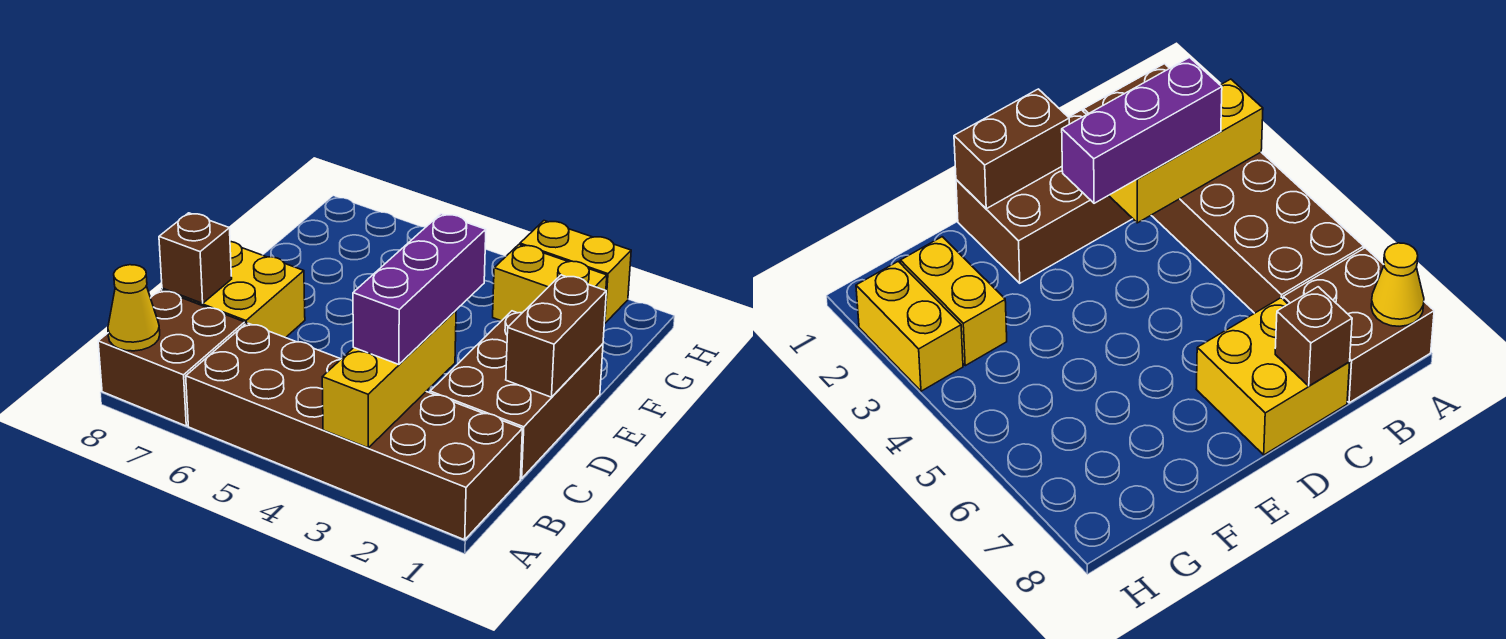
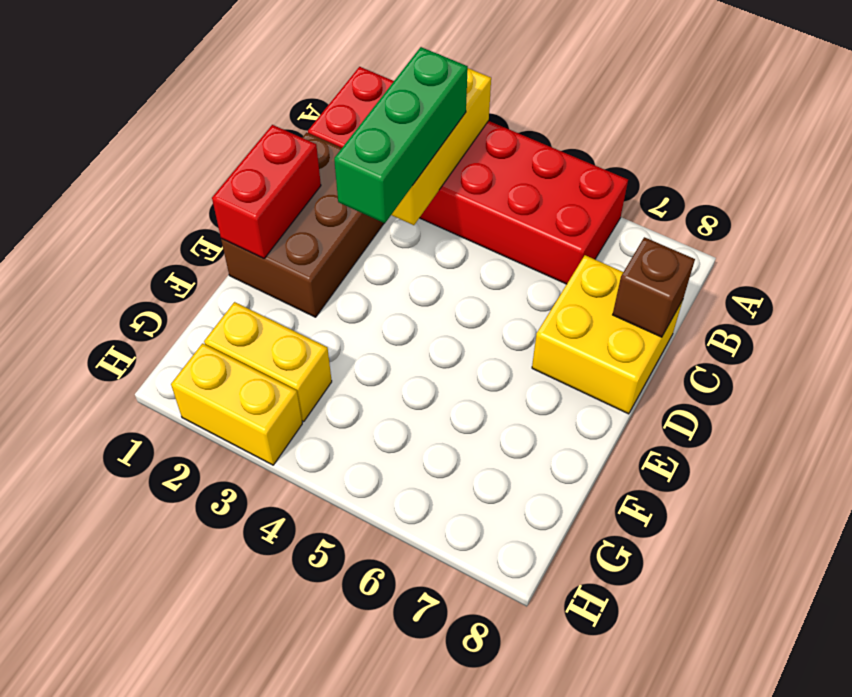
brown brick A1:B6 level 1 -> red brick A1:B6 level 1
brown brick A7:B8 level 1 -> none
yellow cone A8 level 2 -> none
purple brick B3:D3 level 3 -> green brick B3:D3 level 3
brown brick D1:E1 level 2 -> red brick D1:E1 level 2

